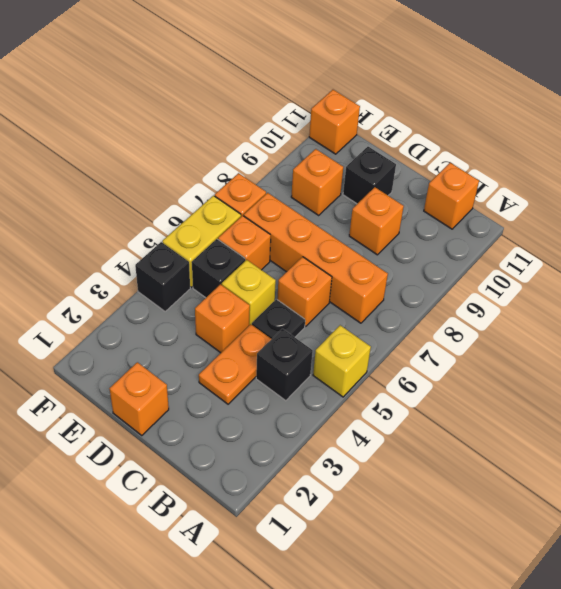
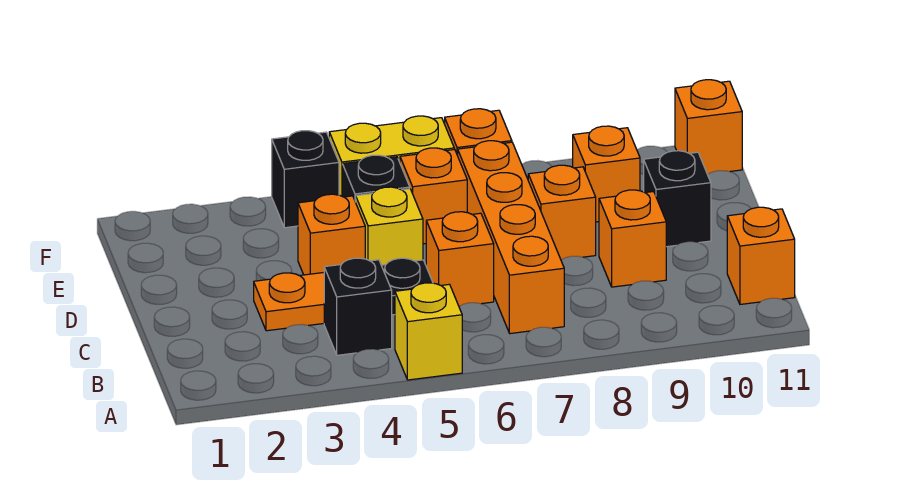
orange brick D1 level 1 -> orange brick D8 level 1

